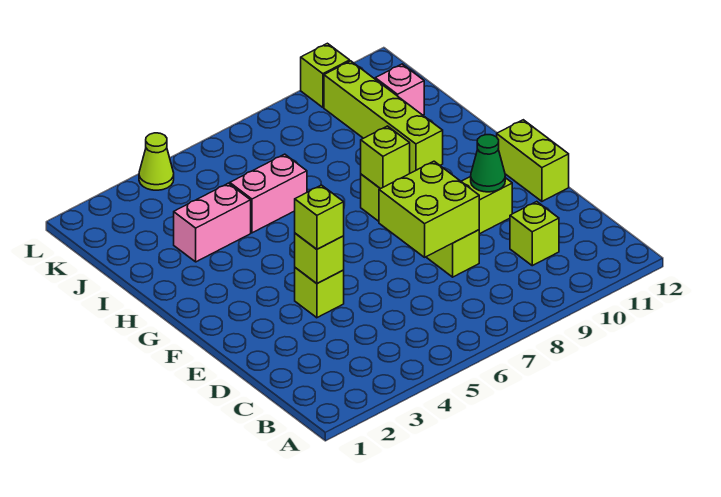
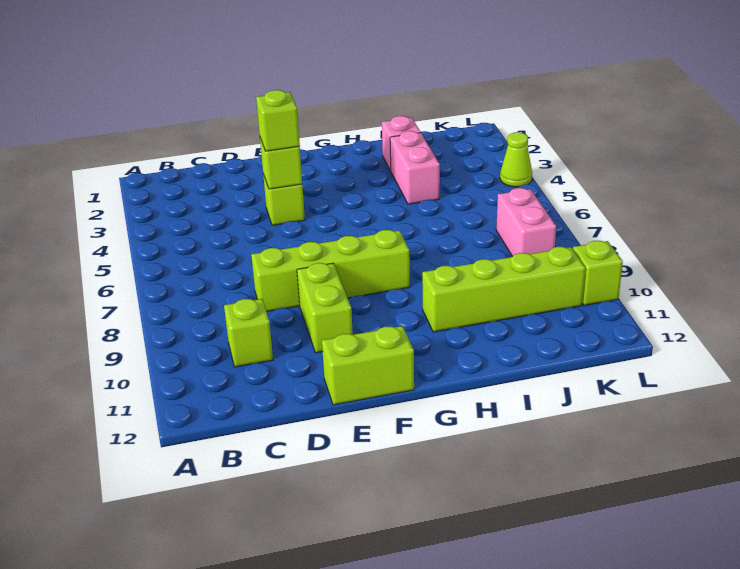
lime brick D7:E8 level 2 -> none
green cone E10 level 2 -> none
lime brick G8 level 2 -> none
pink brick I5:I6 level 1 -> pink brick K7:K8 level 1
pink brick J11 level 1 -> pink brick I2 level 1

